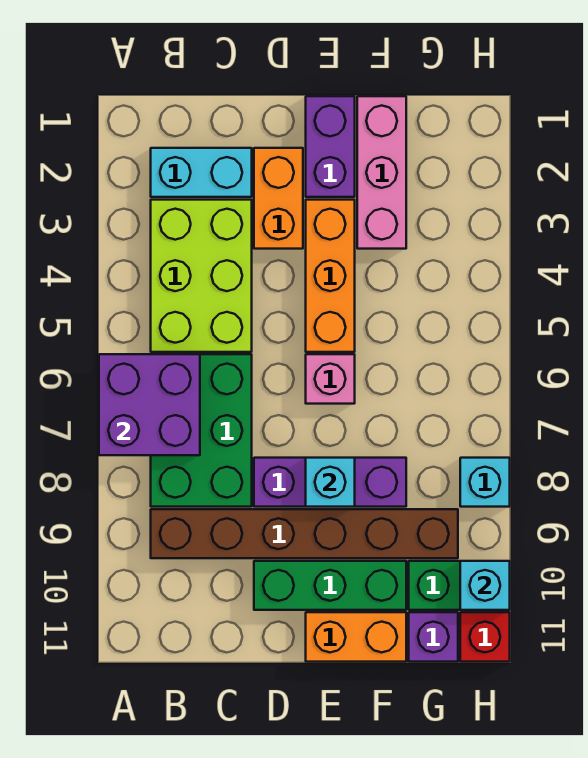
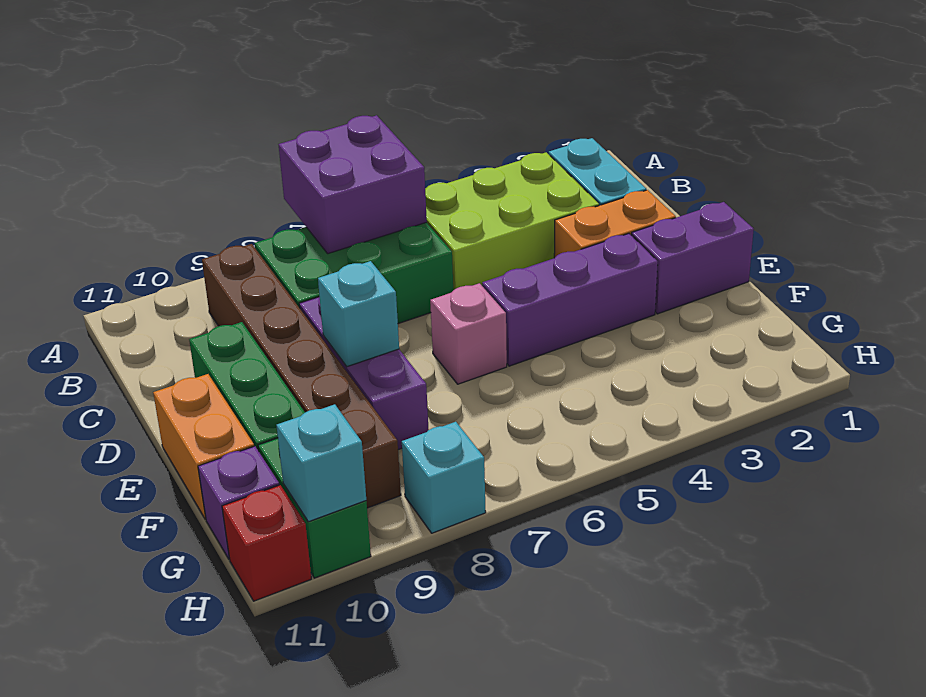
orange brick E3:E5 level 1 -> purple brick E3:E5 level 1
pink brick F1:F3 level 1 -> none

